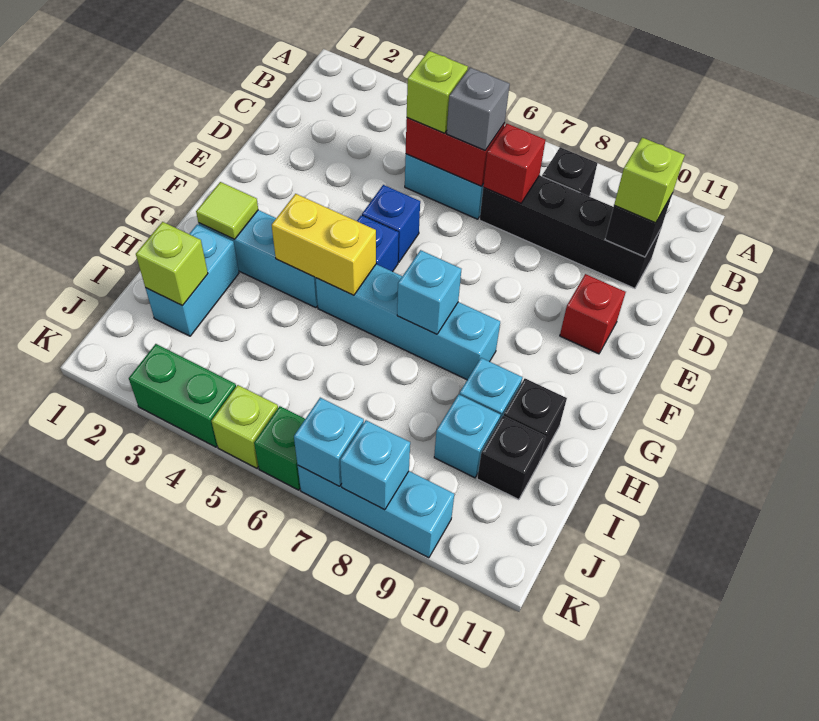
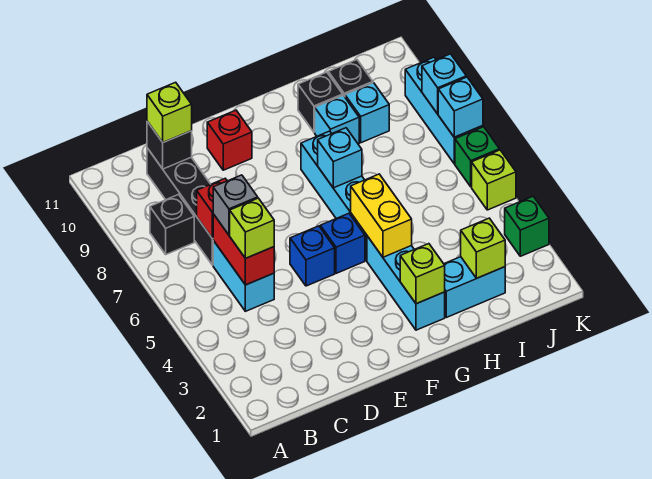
lime tile G2 level 2 -> lime brick G2 level 2
green brick K3:K4 level 1 -> green brick K3 level 1

